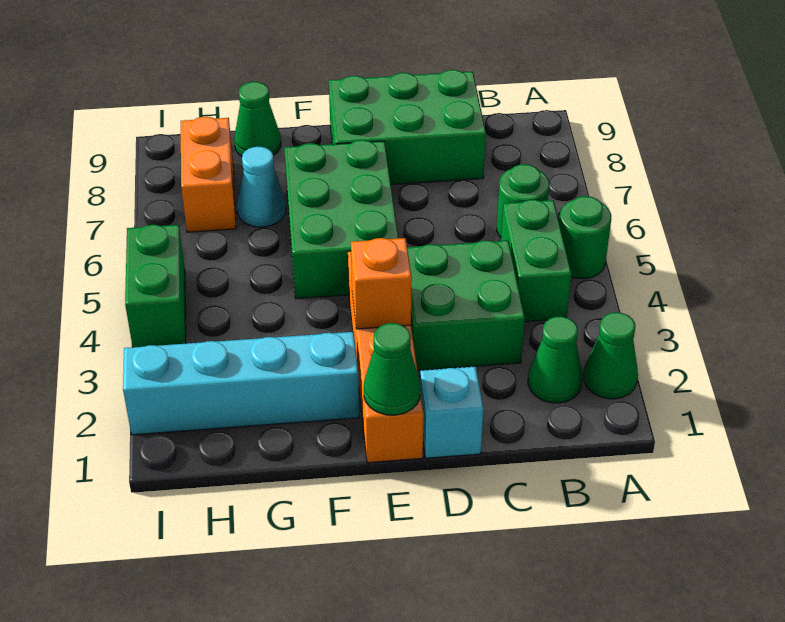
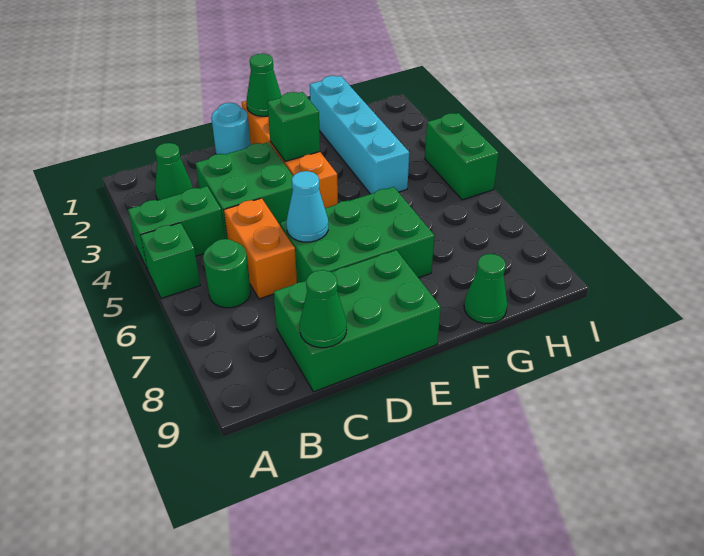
green cone A2 level 1 -> green cone C9 level 2
green round brick A5 level 1 -> green brick A5 level 1
green brick B4:B5 level 1 -> green brick A4:B4 level 1
cyan brick D1 level 1 -> cyan round brick D1 level 1
orange brick E3 level 2 -> green brick E3 level 2
green brick E5:F7 level 1 -> green brick D6:F7 level 1
cyan brick F2:I2 level 1 -> cyan brick G1:G4 level 1
cyan cone G7 level 1 -> cyan cone D6 level 2
orange brick H7:H8 level 1 -> orange brick C5:C6 level 1

